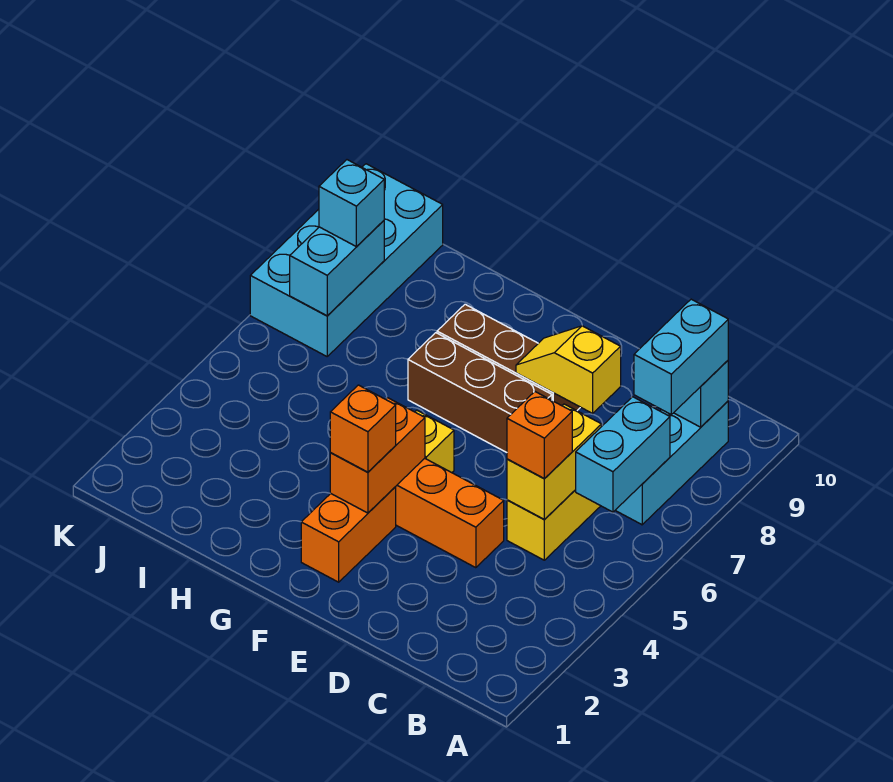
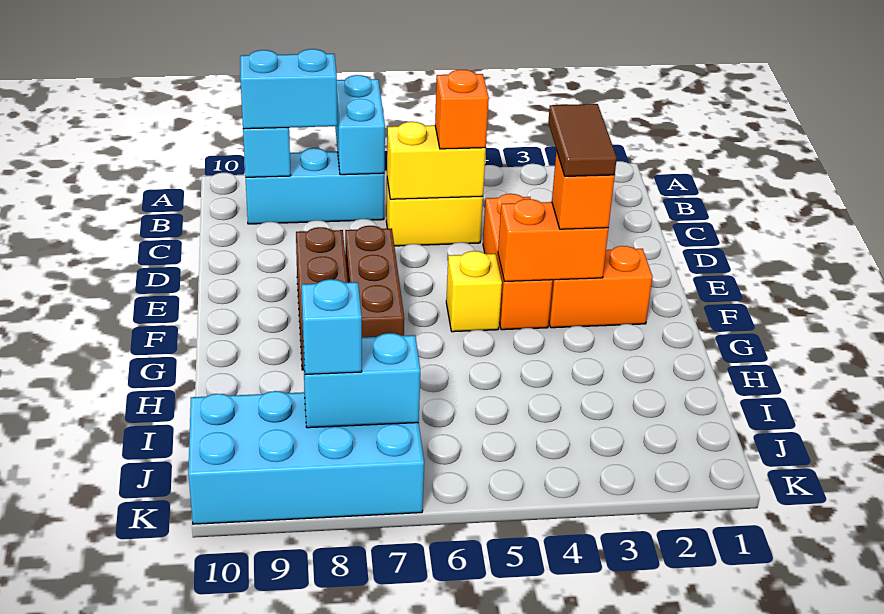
cyan brick B6:B7 level 2 -> cyan brick A7:B7 level 2
yellow slope D8:E8 level 2 top D -> none
none -> brown tile E3:F3 level 4

